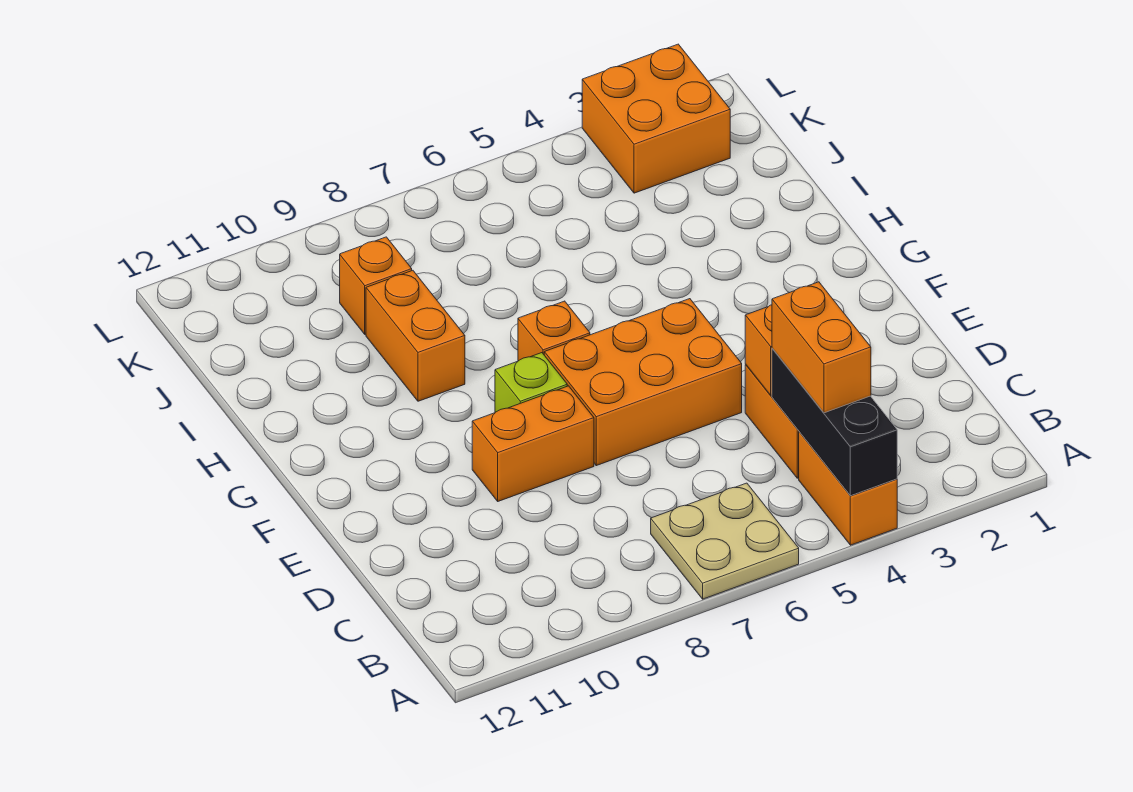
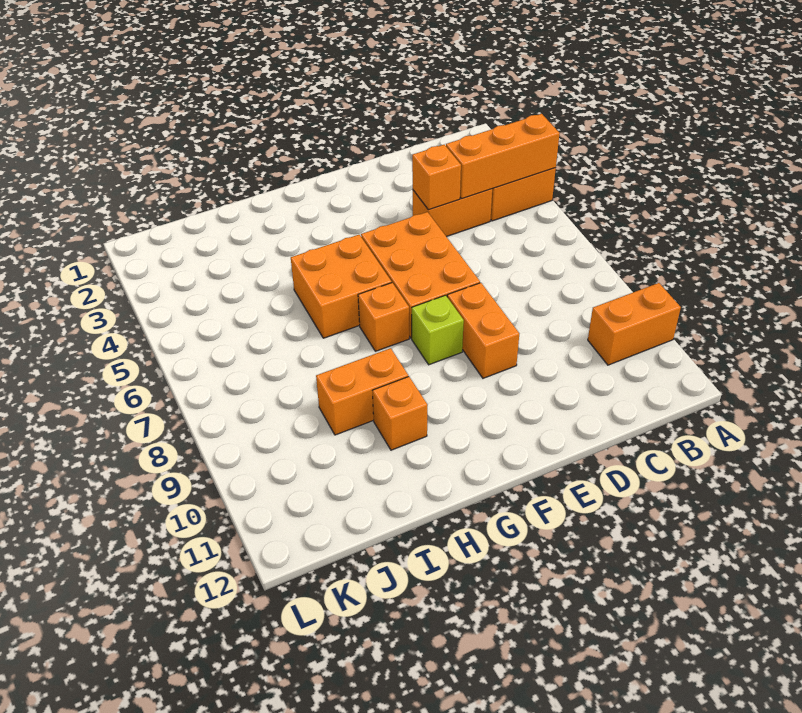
black brick A4:C4 level 2 -> orange brick A4:C4 level 2
tan plate A6:B7 level 1 -> none
orange brick B4:C4 level 3 -> orange brick A10:B10 level 1
orange brick J9 level 1 -> orange brick H10 level 1
orange brick K2:L3 level 1 -> orange brick G5:H6 level 1

